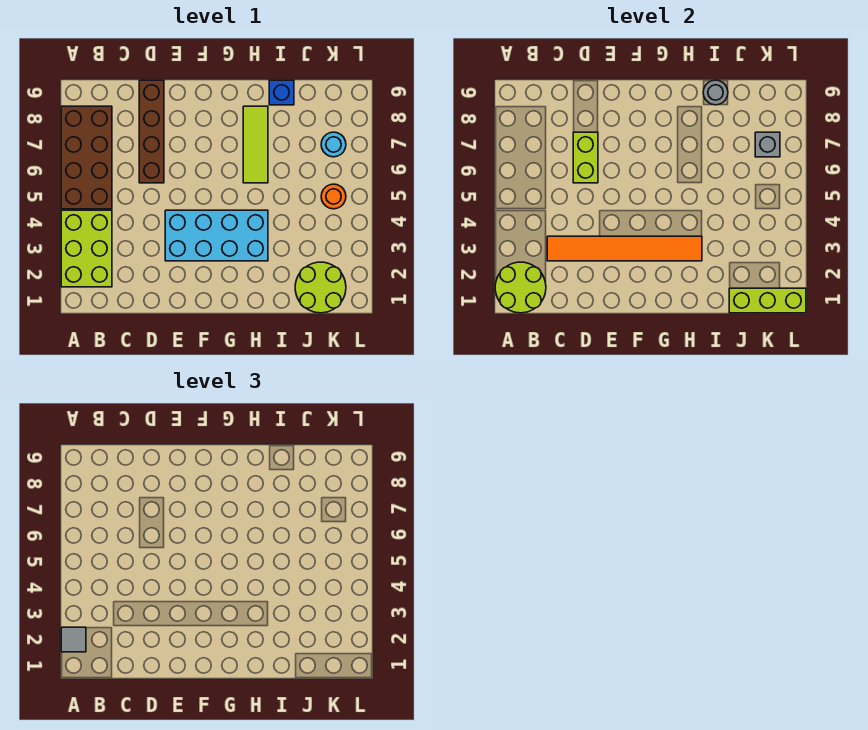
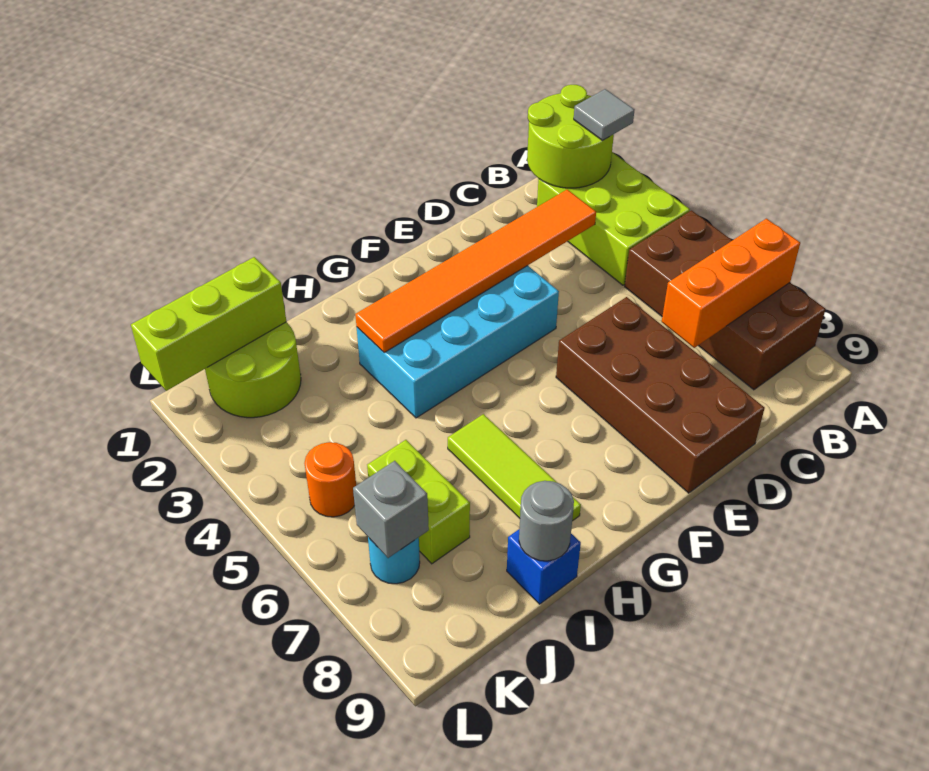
none -> orange brick A7:C7 level 2
brown brick D6:D9 level 1 -> brown brick D6:E9 level 1
lime brick D6:D7 level 2 -> lime brick J6:J7 level 1

